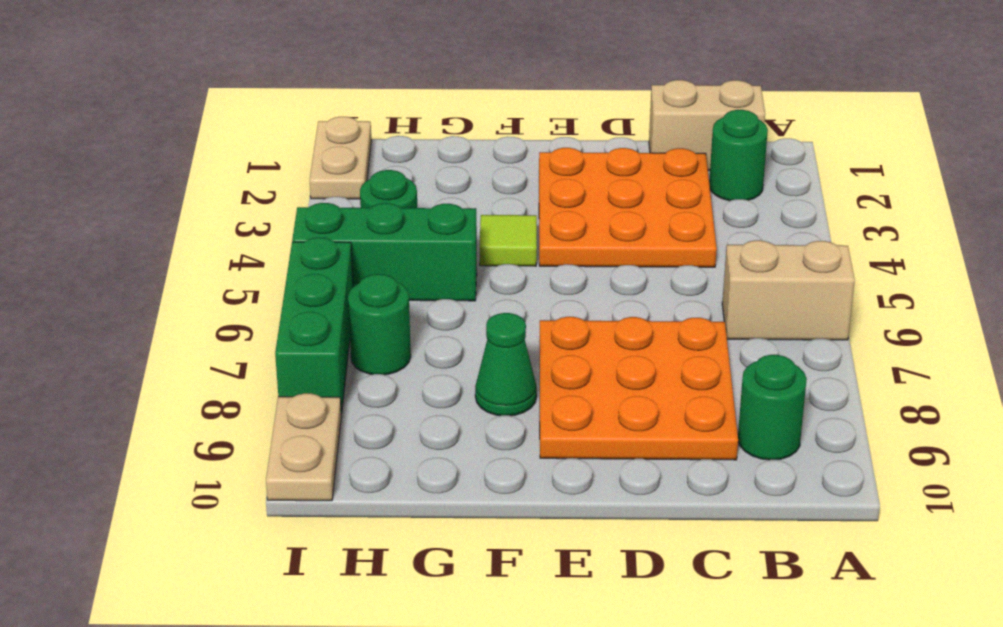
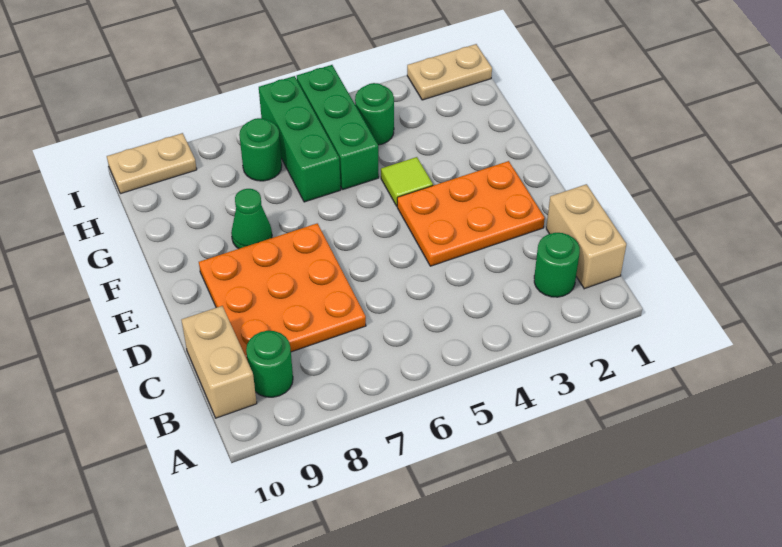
tan brick A6:B6 level 1 -> tan brick B10:C10 level 1
orange plate C2:E4 level 1 -> orange plate D2:E4 level 1
green brick I6:I8 level 1 -> green brick G6:I6 level 1

